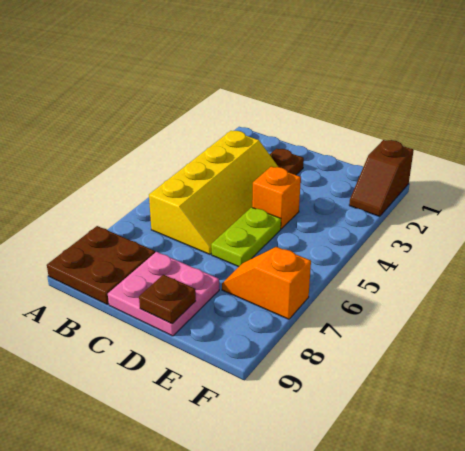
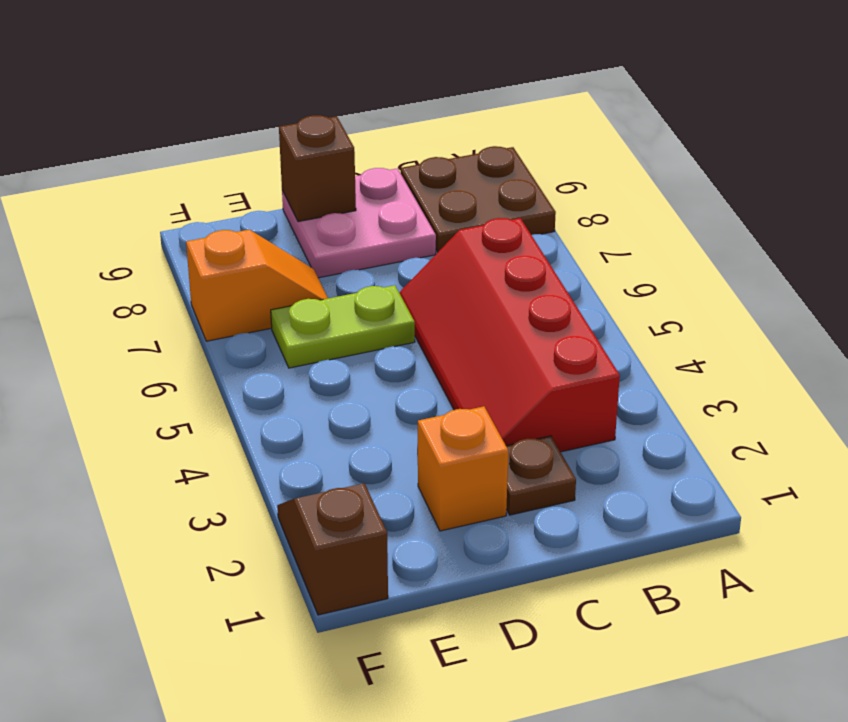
yellow slope B3:C6 level 1 top B -> red slope B3:C6 level 1 top B
orange brick D4 level 1 -> orange brick D2 level 1
lime plate D5:D6 level 1 -> lime plate D6:E6 level 1
brown plate D9 level 2 -> brown brick D9 level 2

